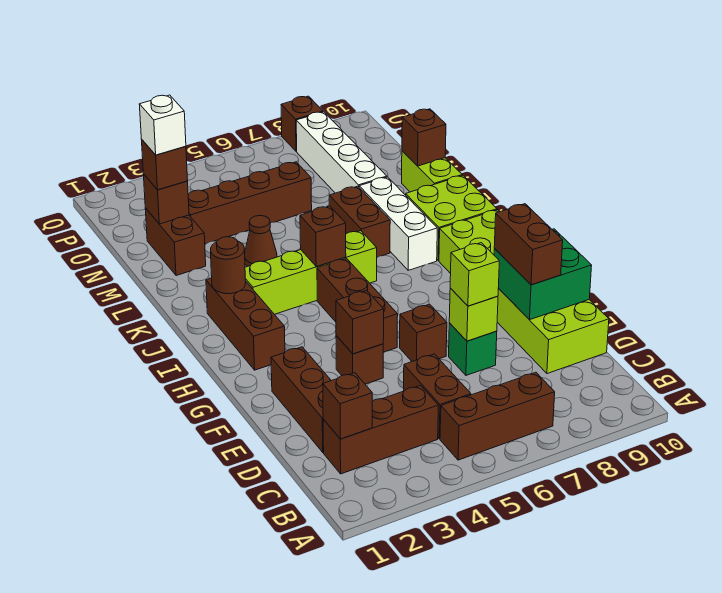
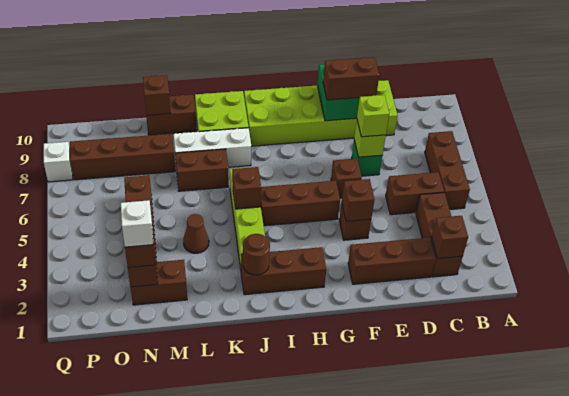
lime brick L10:M10 level 1 -> brown brick L10:M10 level 1
white brick M8:P8 level 1 -> brown brick M8:P8 level 1
brown brick Q8 level 1 -> white brick Q8 level 1

